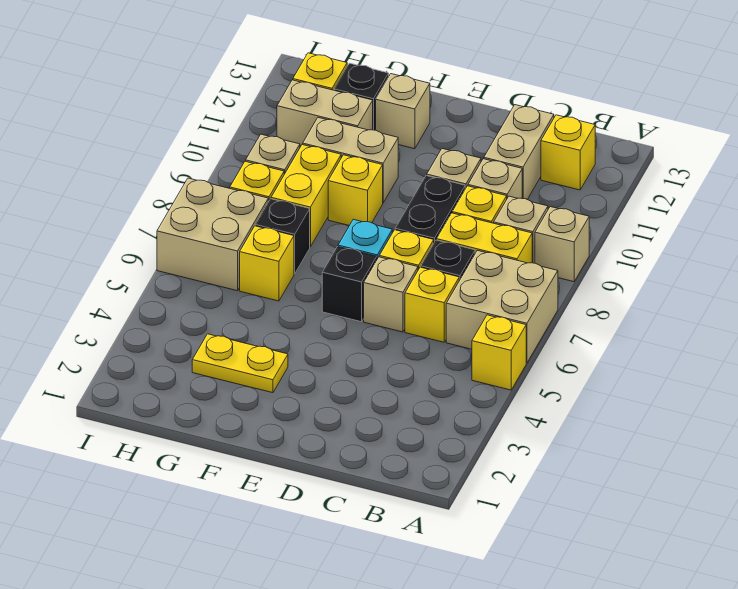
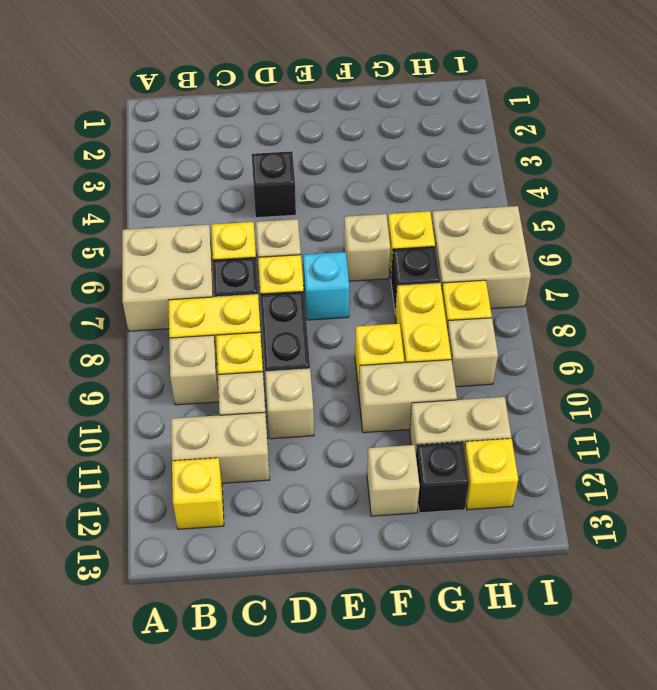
yellow brick A5 level 1 -> none
tan brick A9 level 1 -> tan brick F6 level 1
tan brick C11:C12 level 1 -> tan brick B11:C11 level 1
black brick E6 level 1 -> black brick D4 level 1
yellow plate F3:G3 level 1 -> none

